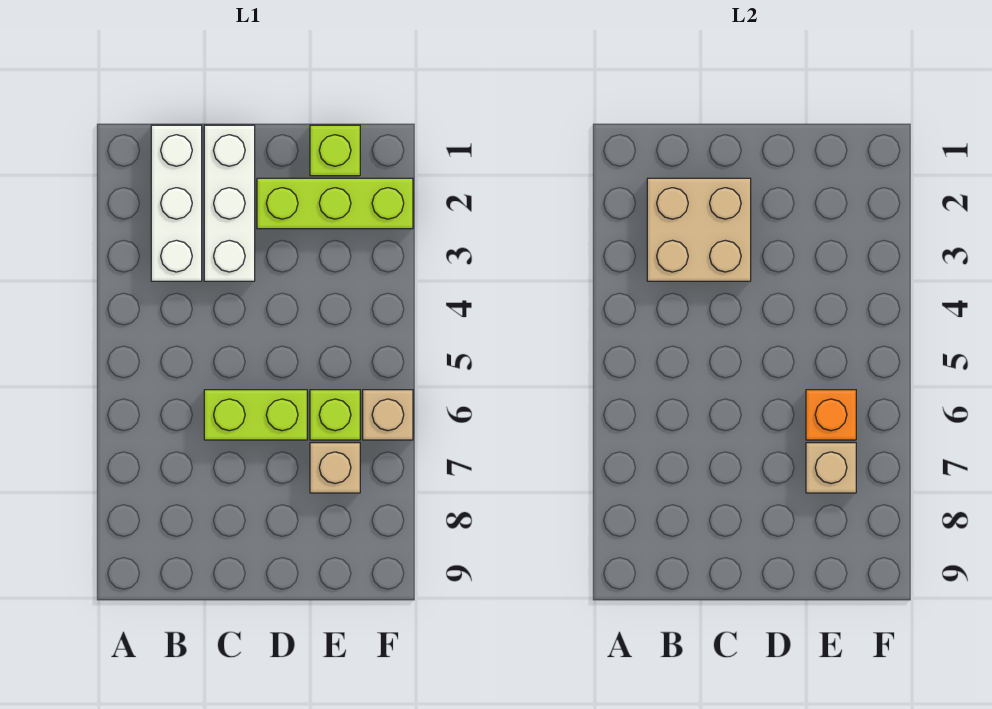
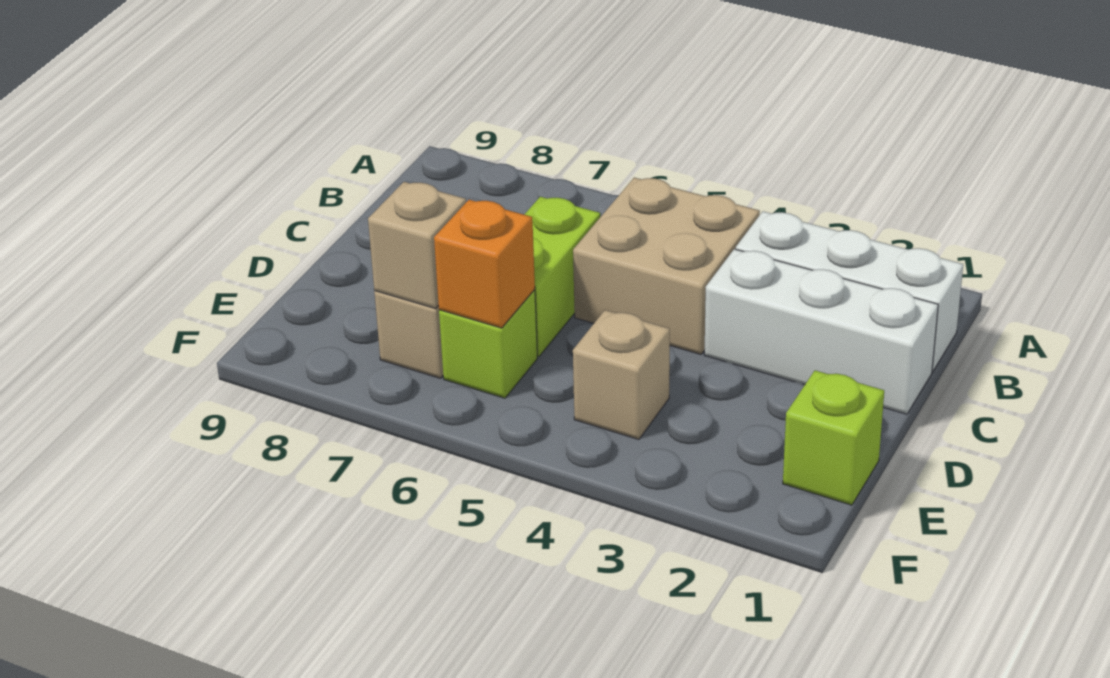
tan brick B2:C3 level 2 -> tan brick B4:C5 level 1
lime brick D2:F2 level 1 -> none
tan brick F6 level 1 -> tan brick E4 level 1

